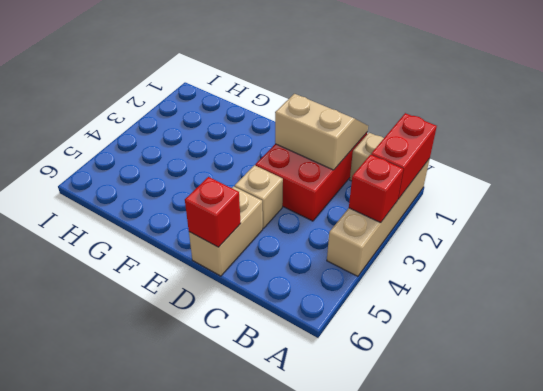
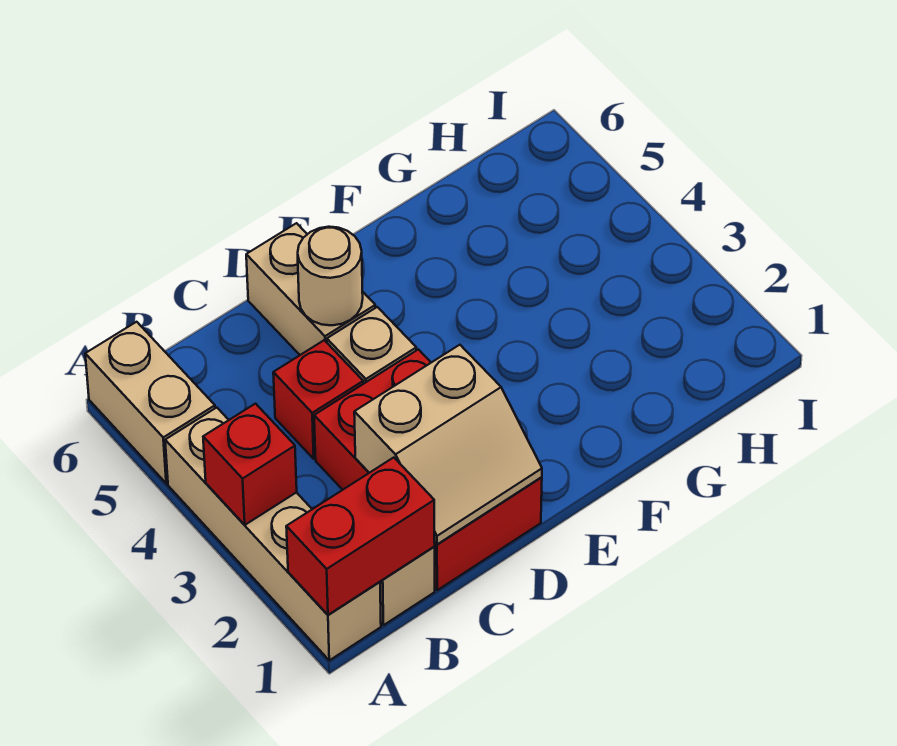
red brick A1:A2 level 2 -> red brick A1:B1 level 2
none -> tan brick A5:A6 level 1
none -> tan round brick D5 level 2
red brick D6 level 2 -> red brick C4 level 1

